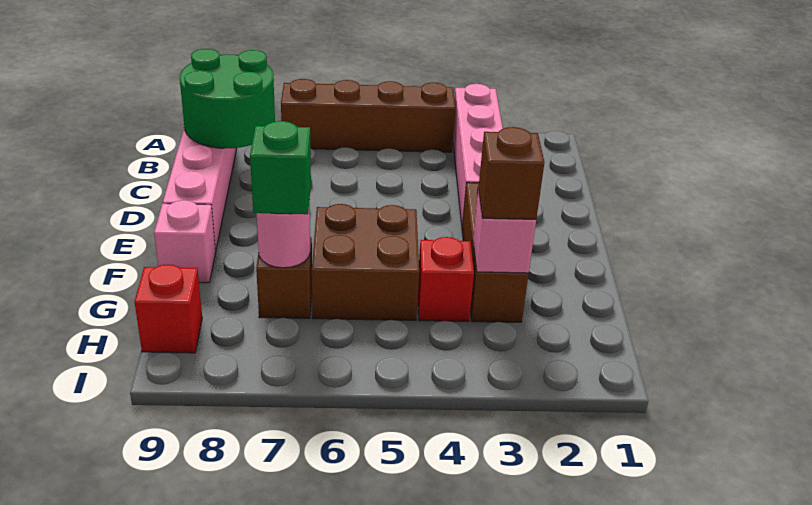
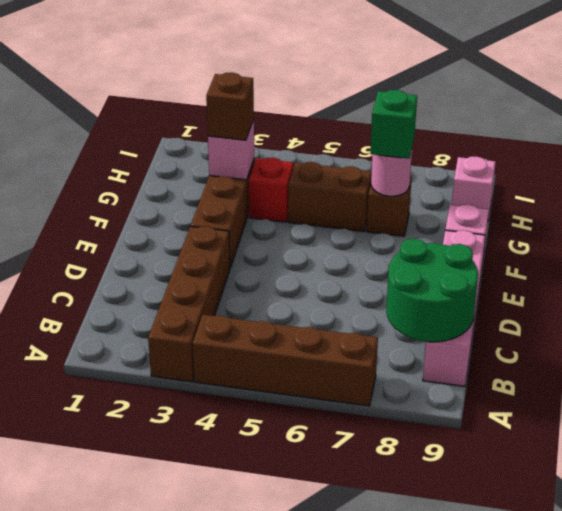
pink brick A3:D3 level 1 -> brown brick A3:D3 level 1
brown brick F5:G6 level 1 -> brown brick G5:G6 level 1
red brick H9 level 1 -> pink brick H9 level 1

